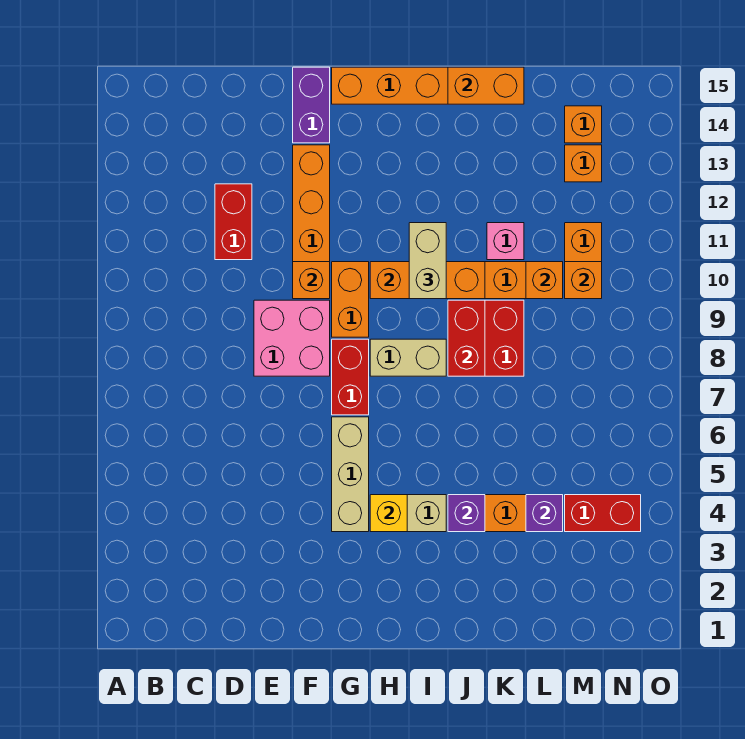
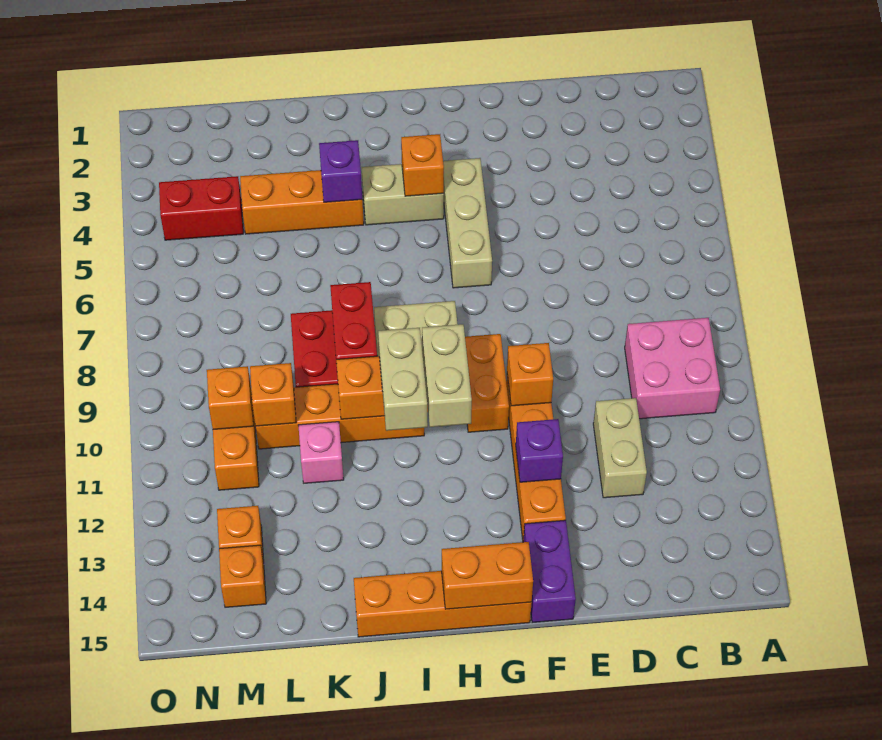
red brick D11:D12 level 1 -> tan brick D11:D12 level 1
pink brick E8:F9 level 1 -> pink brick B9:C10 level 1
red brick G7:G8 level 1 -> none
yellow brick H4 level 2 -> orange brick H4 level 2
none -> tan brick H10:H11 level 3
orange brick J15:K15 level 2 -> orange brick G15:H15 level 2
purple brick L4 level 2 -> purple brick F12 level 2

